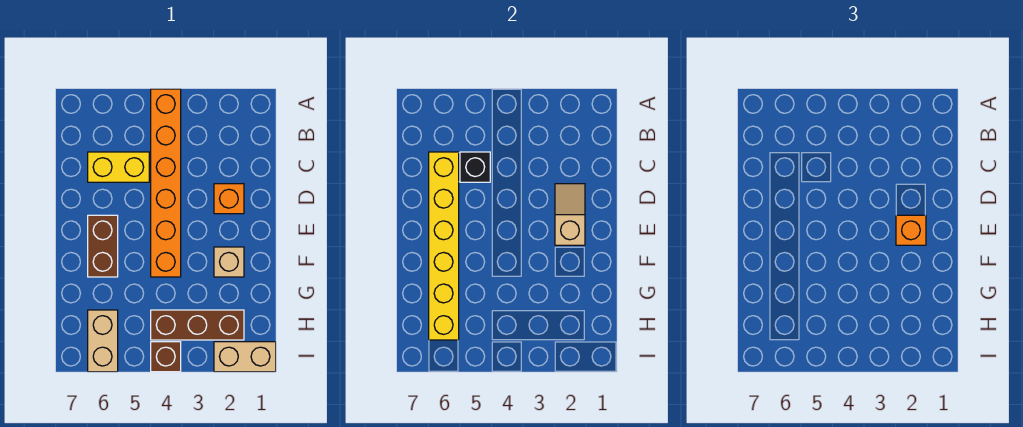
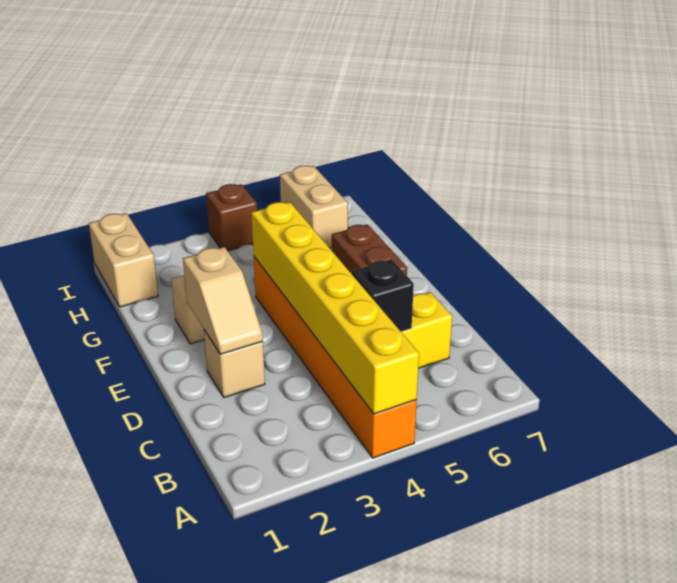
yellow brick C6:H6 level 2 -> yellow brick A4:F4 level 2
orange brick D2 level 1 -> tan brick D2 level 1
orange brick E2 level 3 -> none
brown brick H2:H4 level 1 -> none
tan brick I1:I2 level 1 -> tan brick H1:I1 level 1

